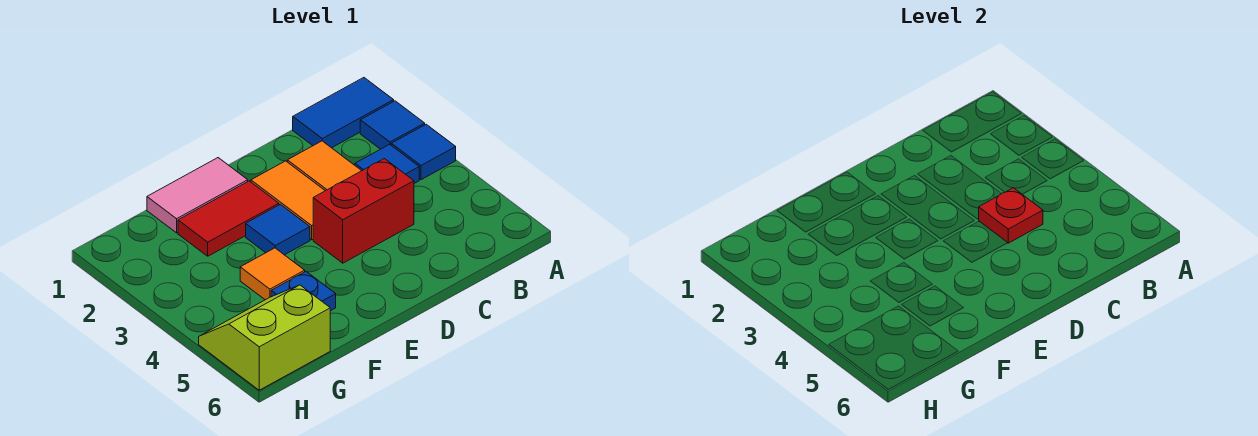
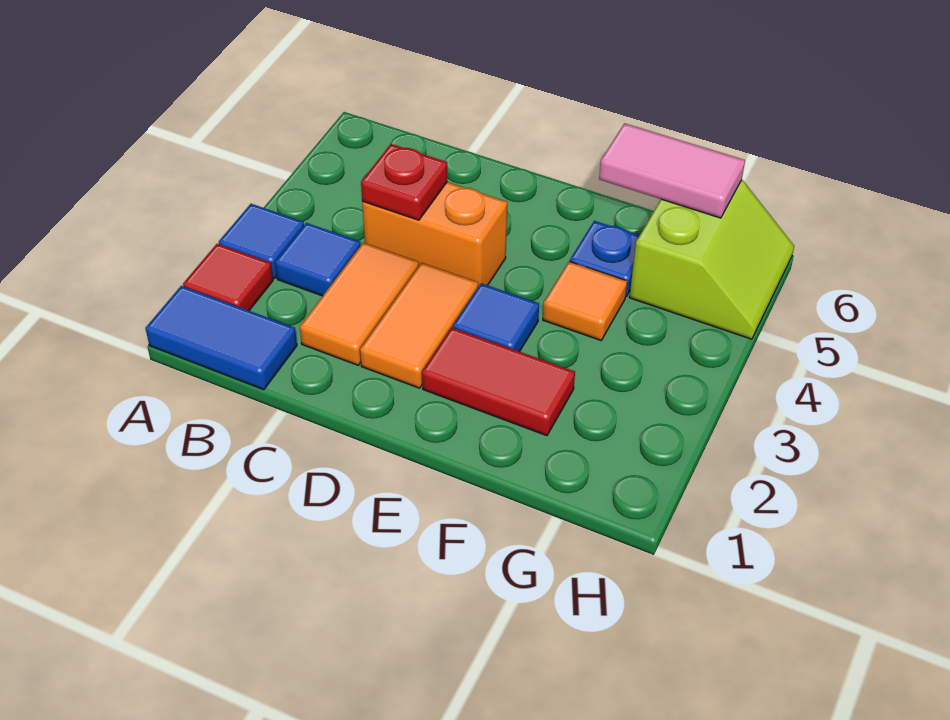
blue tile A2 level 1 -> red tile A2 level 1
red brick C4:D4 level 1 -> orange brick C4:D4 level 1
pink tile E1:F1 level 1 -> pink tile F6:G6 level 2
lime slope G5:H6 level 1 top 6 -> lime slope G5:H6 level 1 top G

